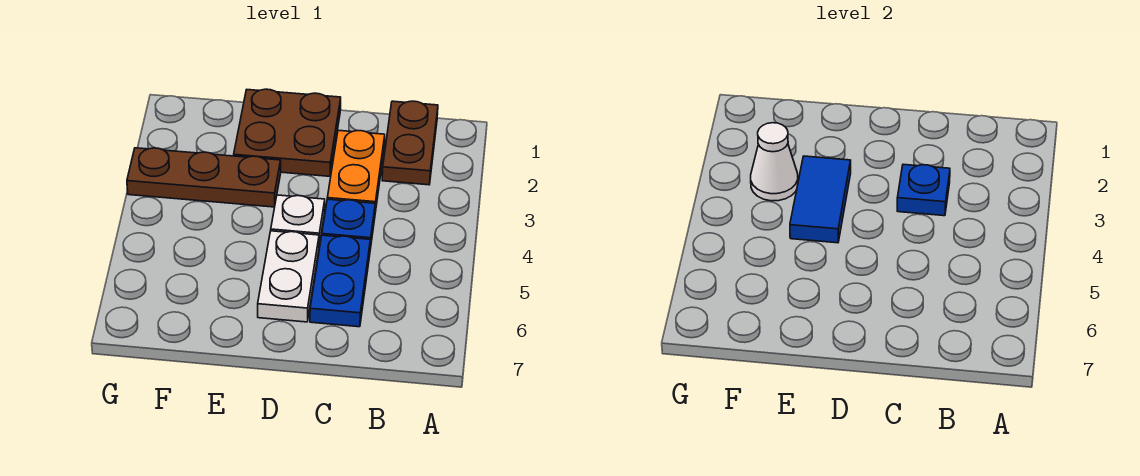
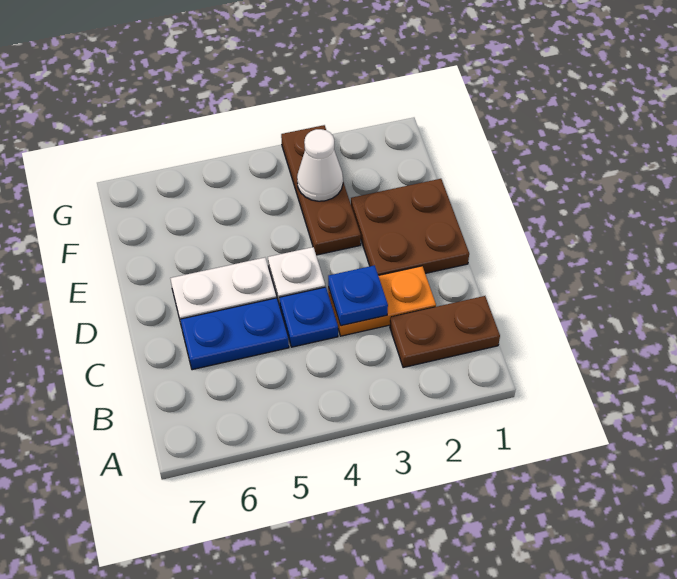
blue tile E3:E4 level 2 -> none

